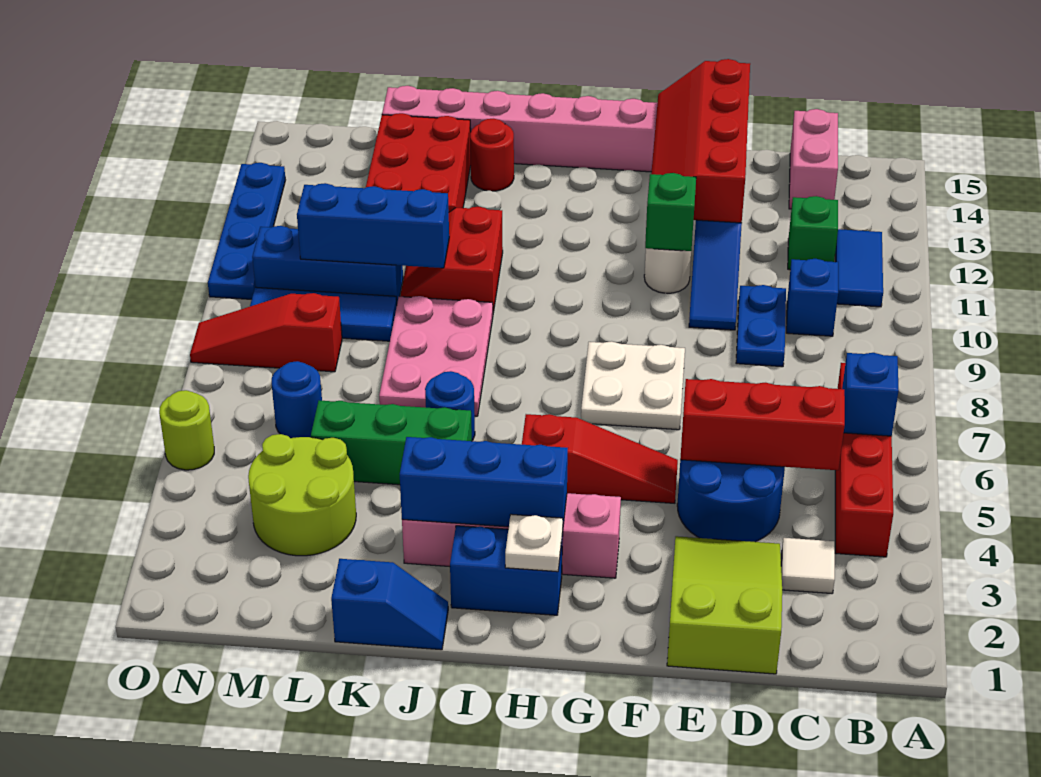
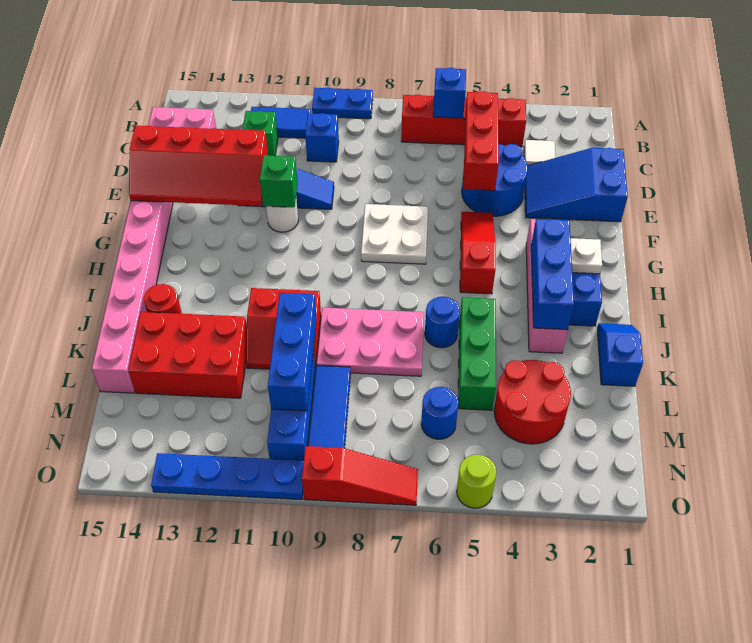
lime slope D1:E3 level 1 top 1 -> blue slope D1:E3 level 1 top 1
blue plate D9:D10 level 1 -> blue plate A9:A10 level 1
lime round brick L3:M4 level 1 -> red round brick L3:M4 level 1
red slope M8:O8 level 1 top M -> red slope O7:O9 level 1 top 9

